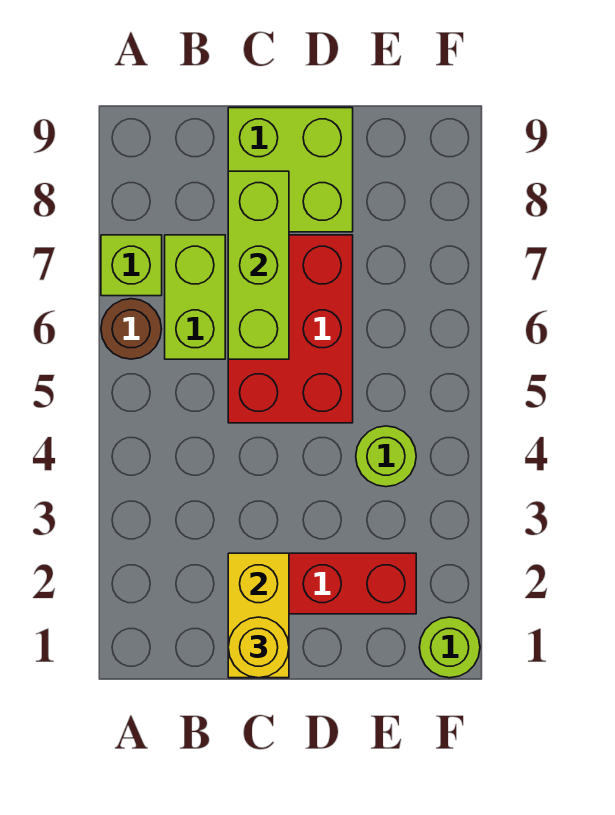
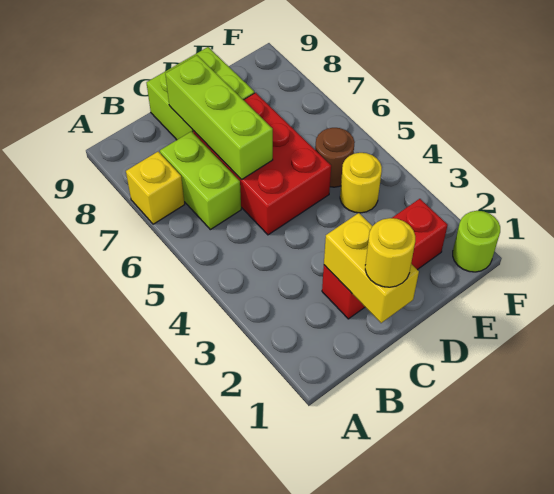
brown round brick A6 level 1 -> brown round brick E5 level 1
lime brick A7 level 1 -> yellow brick A7 level 1
lime round brick E4 level 1 -> yellow round brick E4 level 1

